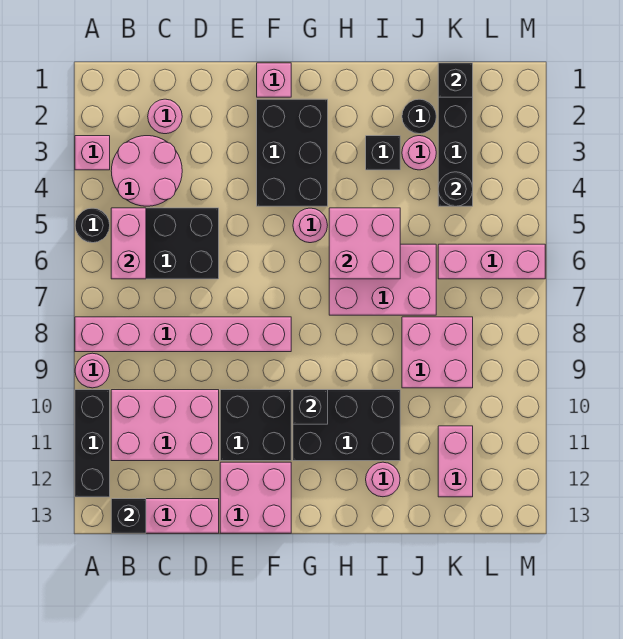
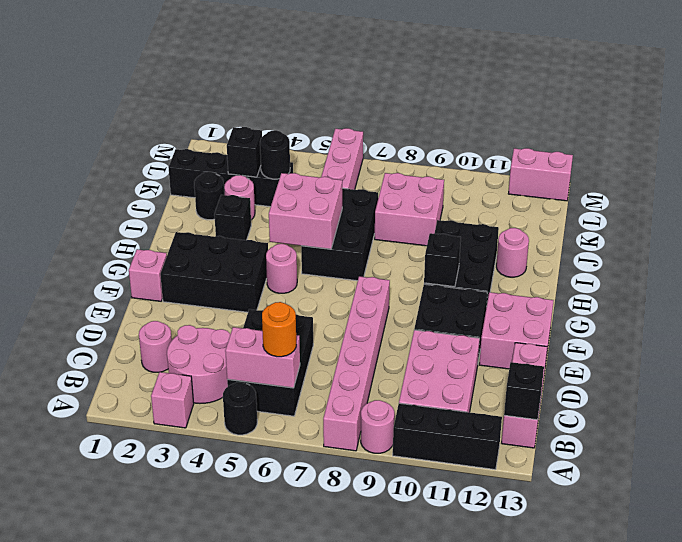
none -> orange round brick B6 level 3
pink brick H6:J7 level 1 -> black brick H6:J7 level 1
black brick K1 level 2 -> black brick K3 level 2
pink brick K11:K12 level 1 -> pink brick M12:M13 level 1

